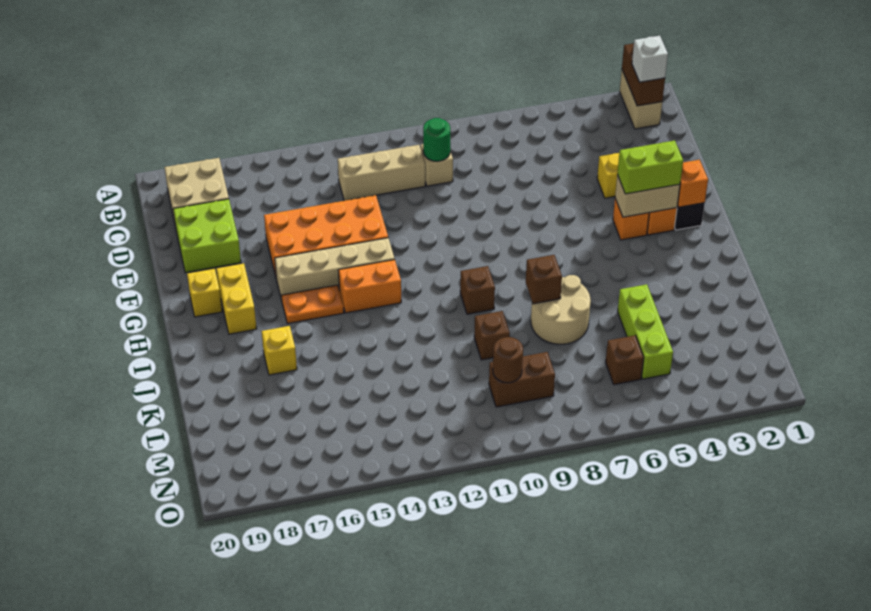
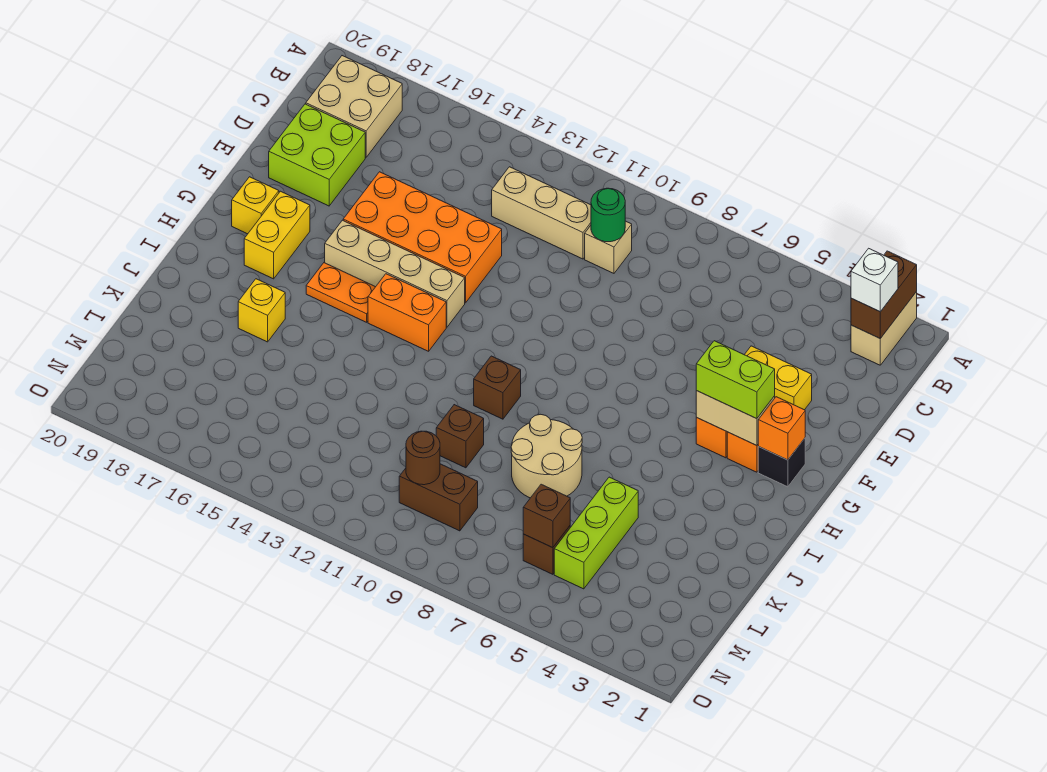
brown brick J8 level 2 -> brown brick M6 level 2

